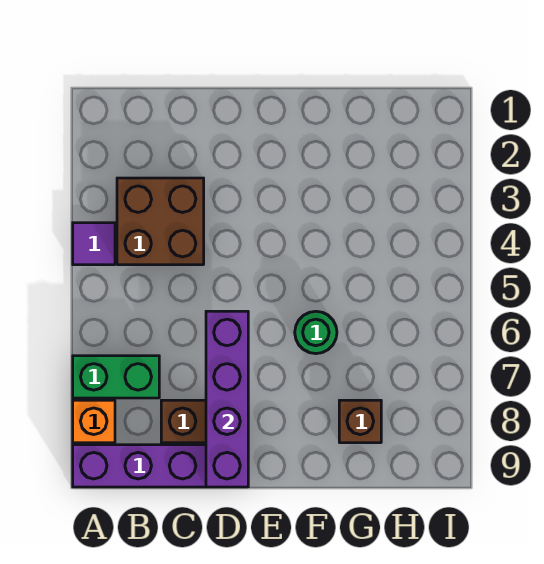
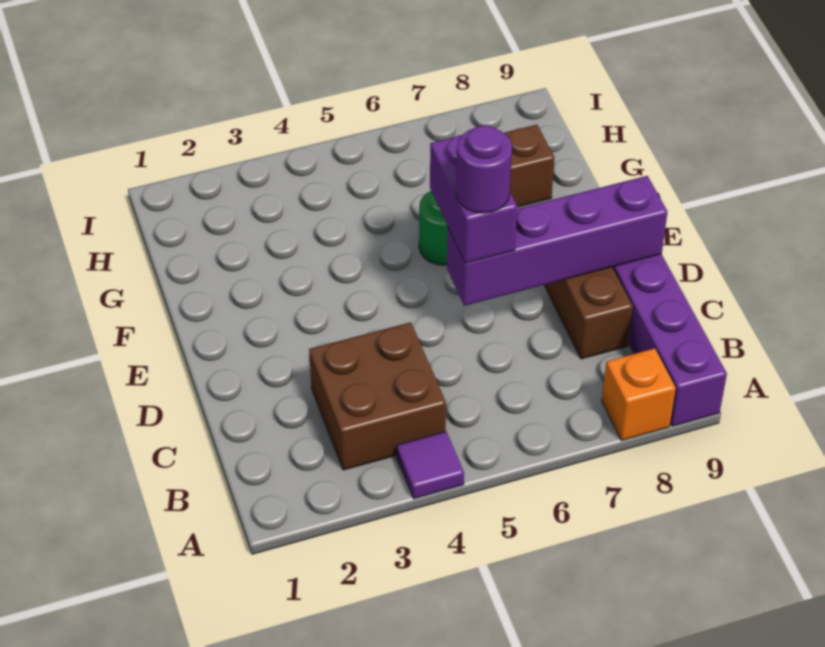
green brick A7:B7 level 1 -> none
none -> purple brick D6:E6 level 3
none -> purple round brick D6 level 4

